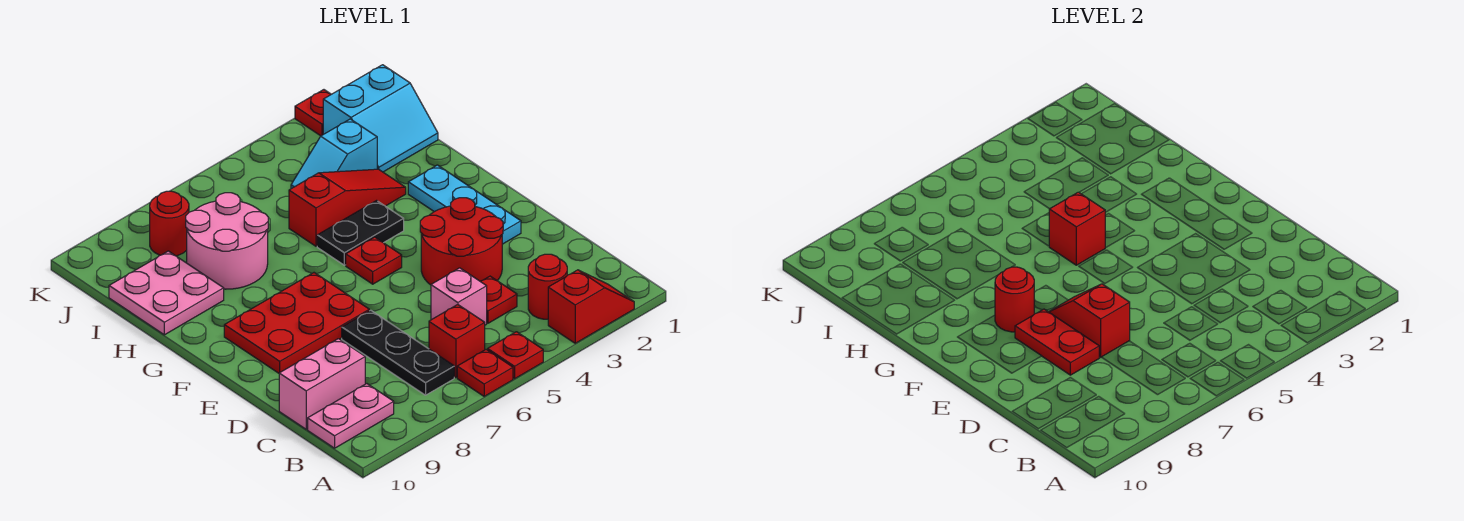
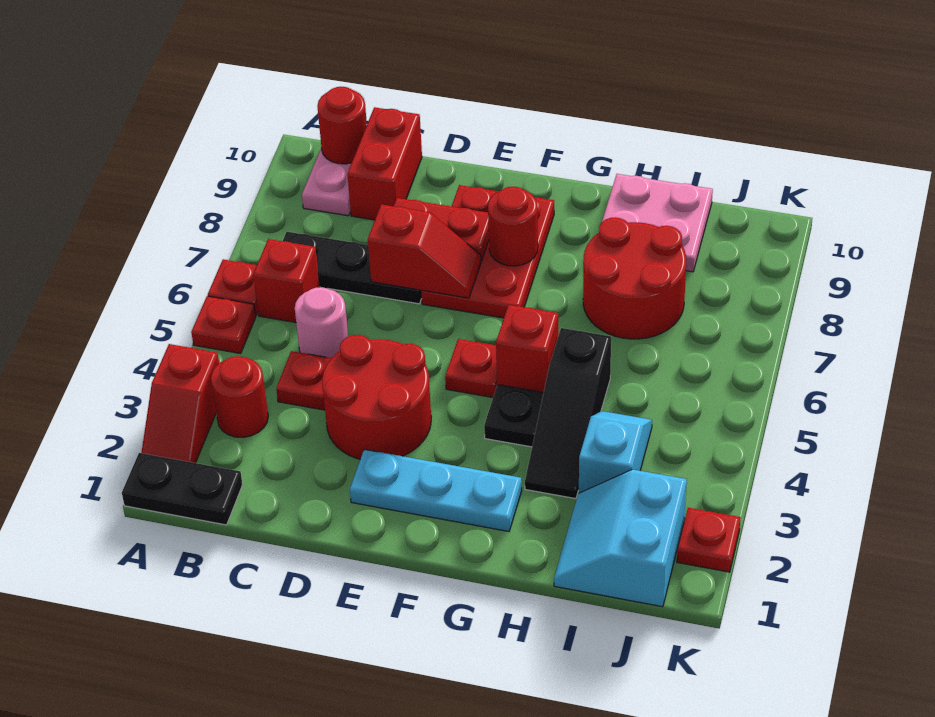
none -> black plate A1:B1 level 1
pink brick C5 level 1 -> pink round brick C5 level 1
pink brick C9:C10 level 1 -> red brick C9:C10 level 1
red slope H3:H5 level 1 top 5 -> black slope H3:H5 level 1 top 5
pink round brick H7:I8 level 1 -> red round brick H7:I8 level 1
red round brick J8 level 1 -> red round brick B10 level 2

